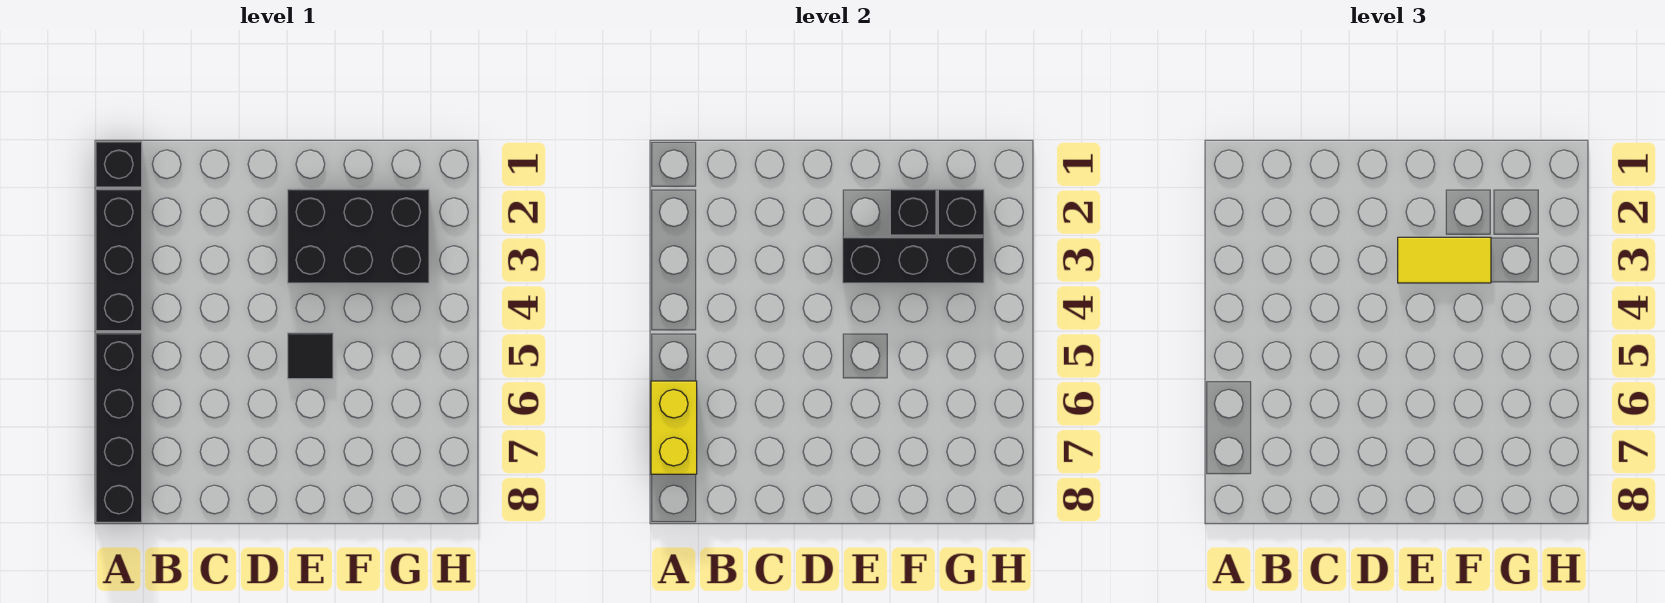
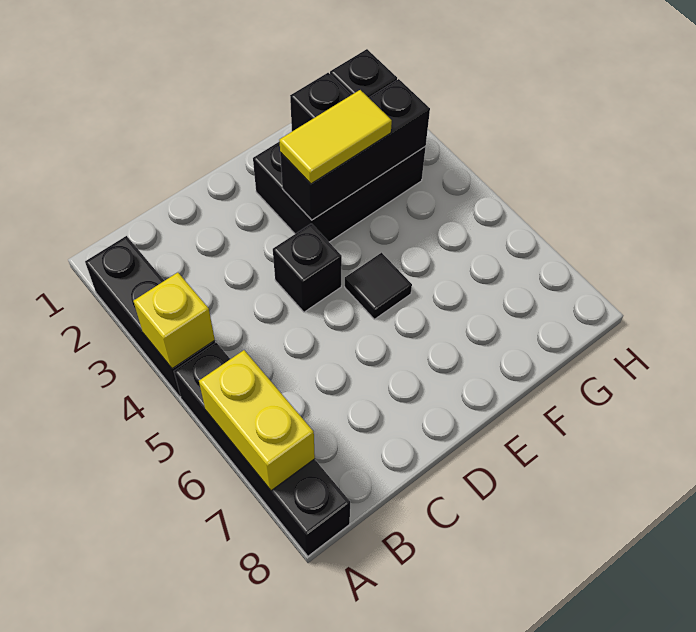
black brick A1 level 1 -> black brick D4 level 1
none -> yellow brick A4 level 2

